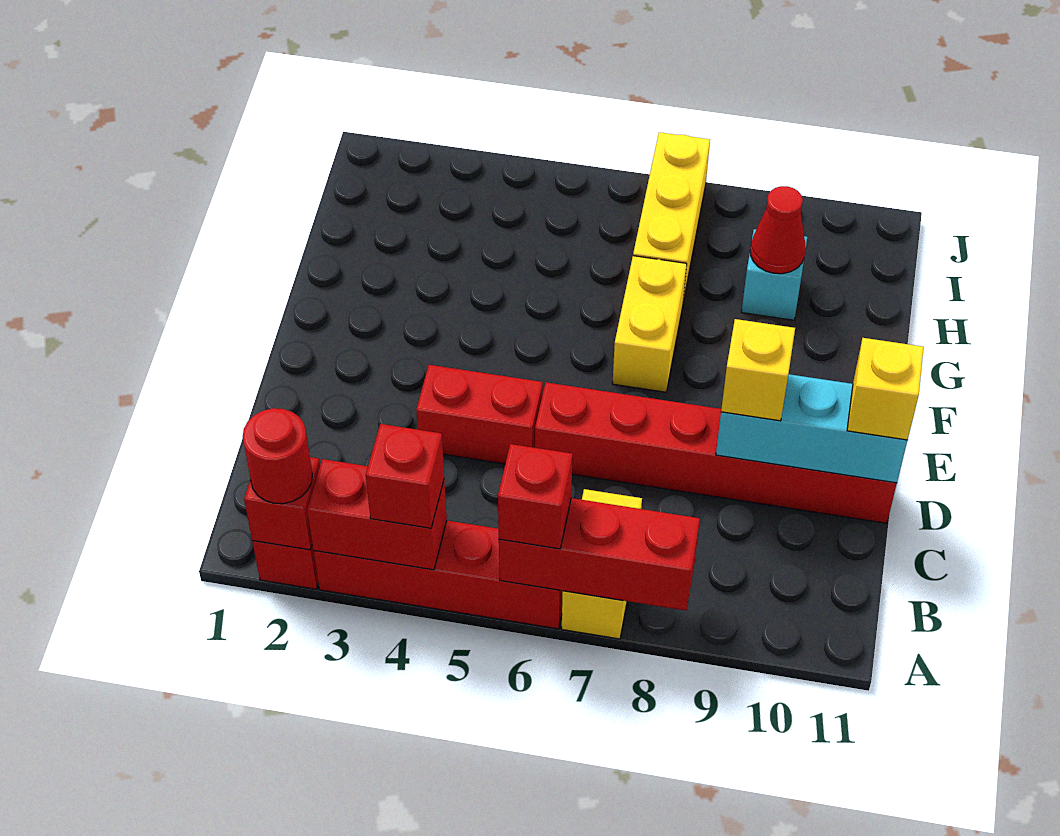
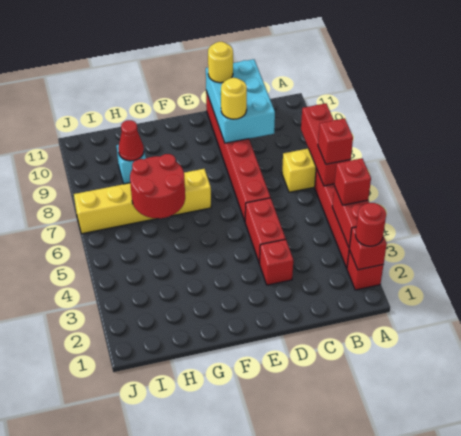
none -> red brick D3 level 1
cyan brick D9:D11 level 2 -> cyan brick C9:D11 level 2
yellow brick D9 level 3 -> yellow round brick D9 level 3
yellow brick D11 level 3 -> yellow round brick D11 level 3
none -> red round brick G6:H7 level 2

